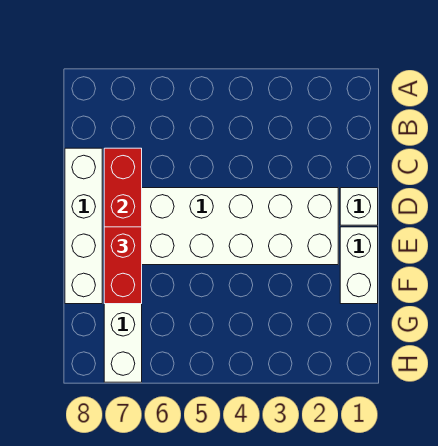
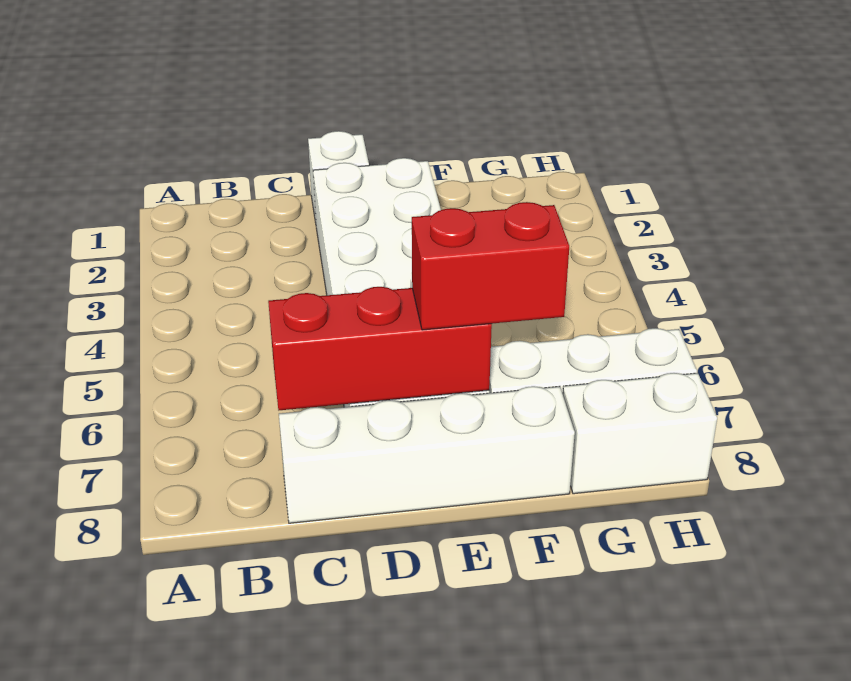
white brick E1:F1 level 1 -> white brick G8:H8 level 1

